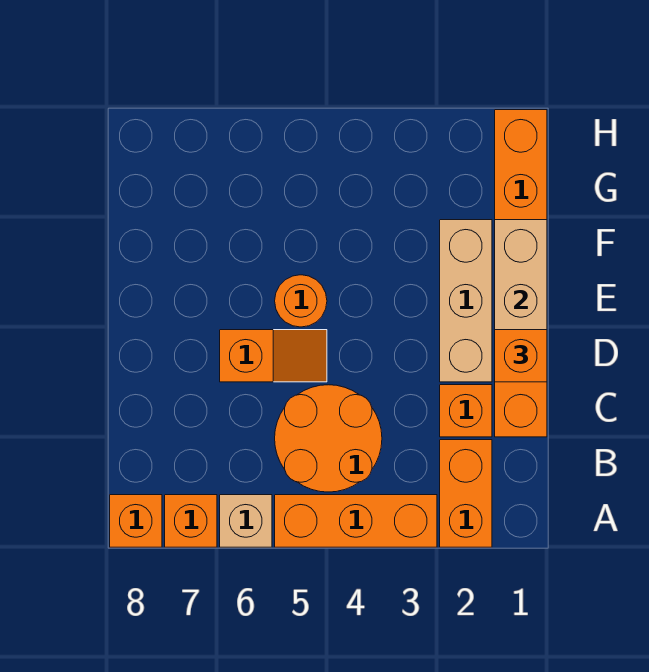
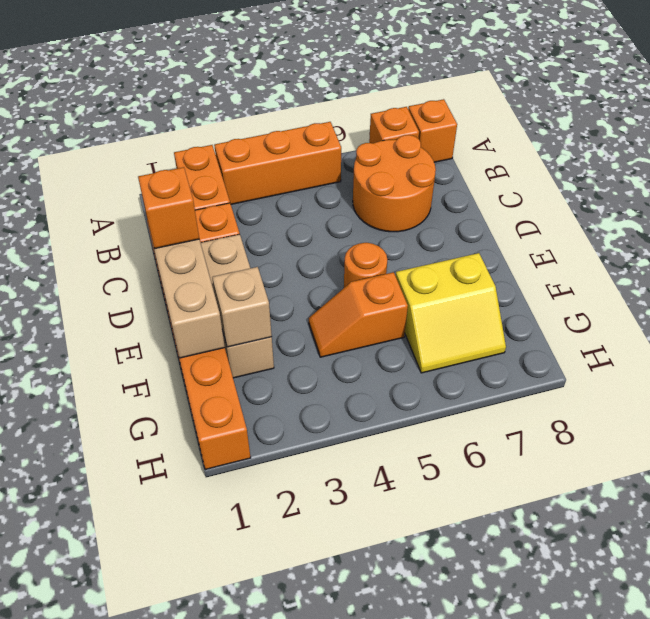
tan brick A6 level 1 -> tan brick F2 level 2
orange round brick B4:C5 level 1 -> orange round brick B6:C7 level 1
orange slope D5:D6 level 1 top 6 -> orange slope F4:F5 level 1 top 5
none -> yellow slope F6:G7 level 1 top F

